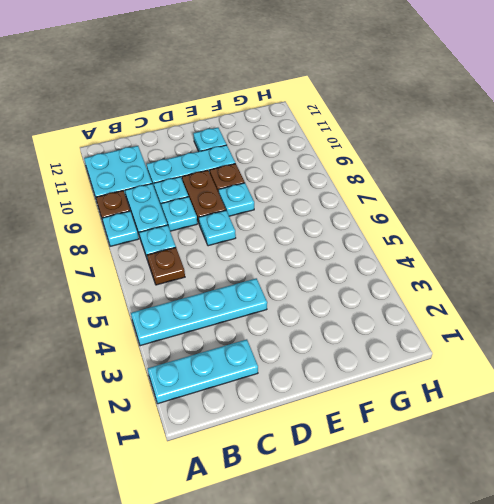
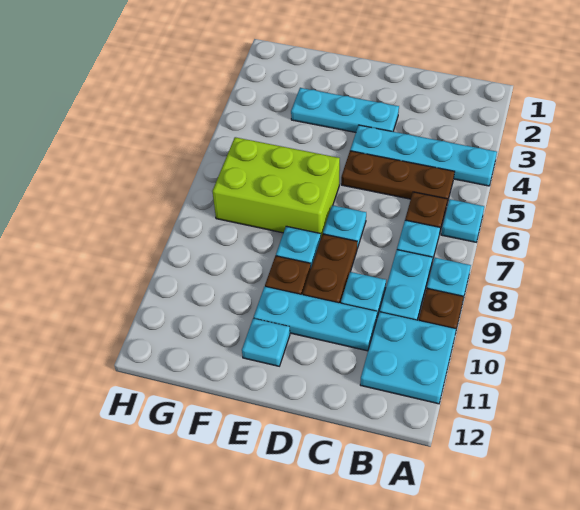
cyan plate A2:C2 level 1 -> cyan plate D3:F3 level 1
none -> brown plate B5:D5 level 1
cyan plate C8 level 1 -> cyan plate A6 level 1
none -> lime brick E6:G7 level 1

